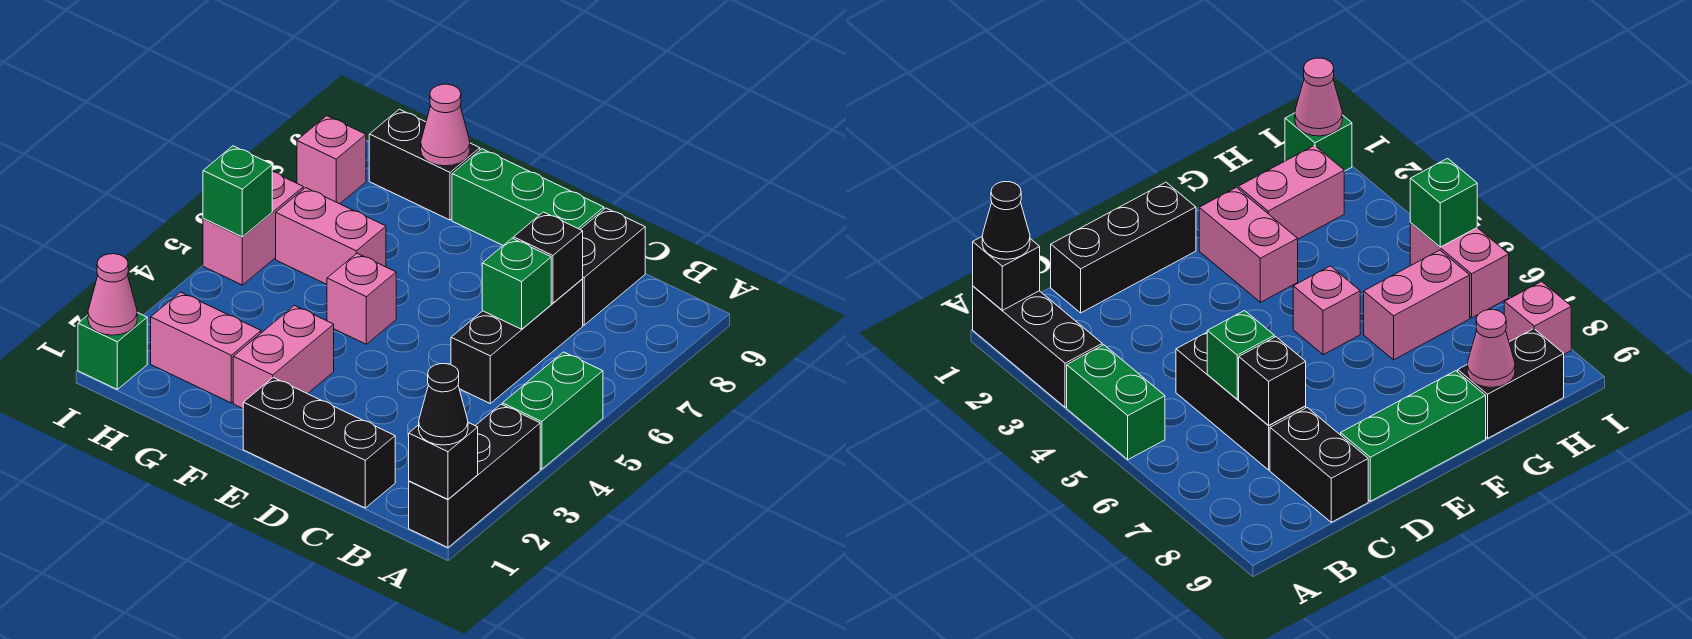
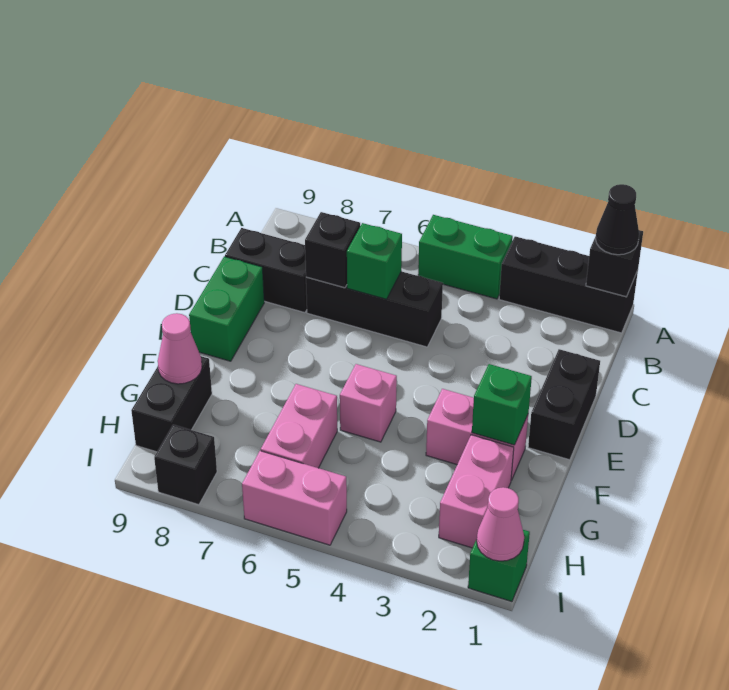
black brick C1:E1 level 1 -> black brick D1:E1 level 1
green brick D9:F9 level 1 -> green brick D9:E9 level 1
green brick I5 level 2 -> green brick F2 level 2
pink brick I8 level 1 -> black brick I8 level 1

